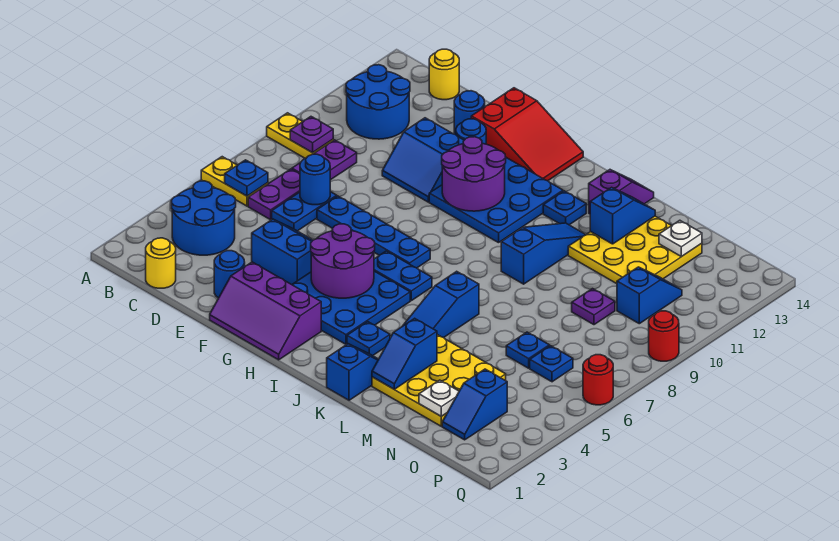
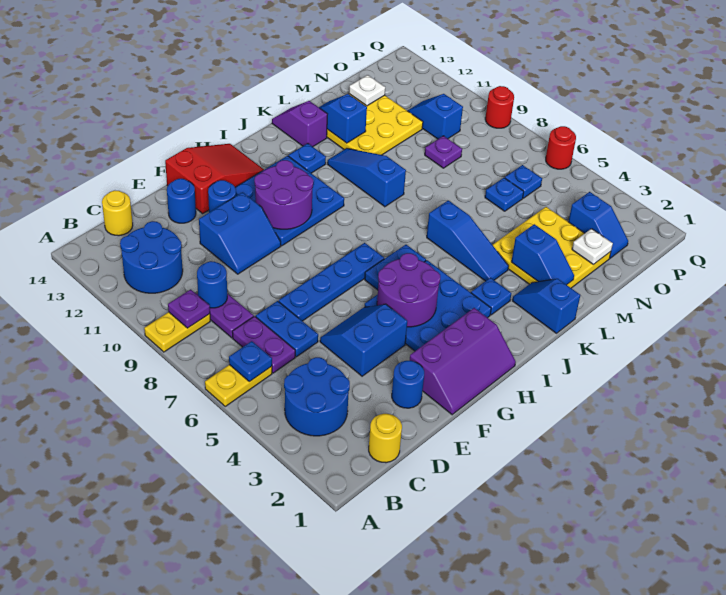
blue round brick D7 level 2 -> blue round brick C9 level 2

